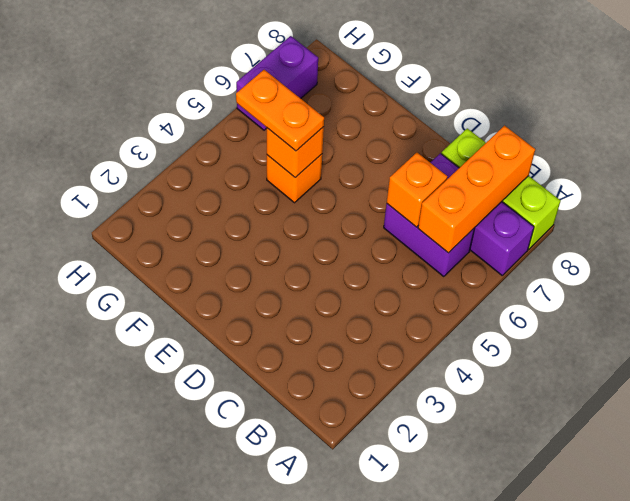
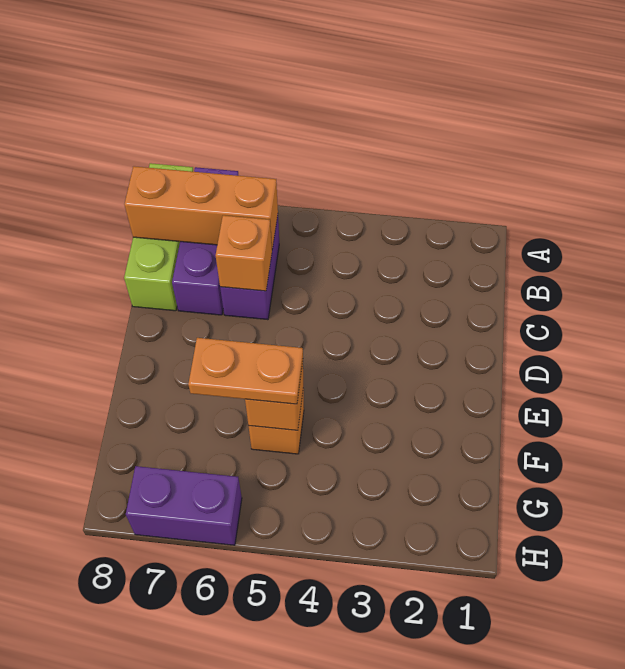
orange plate F5:G5 level 3 -> orange plate F5:F6 level 3

